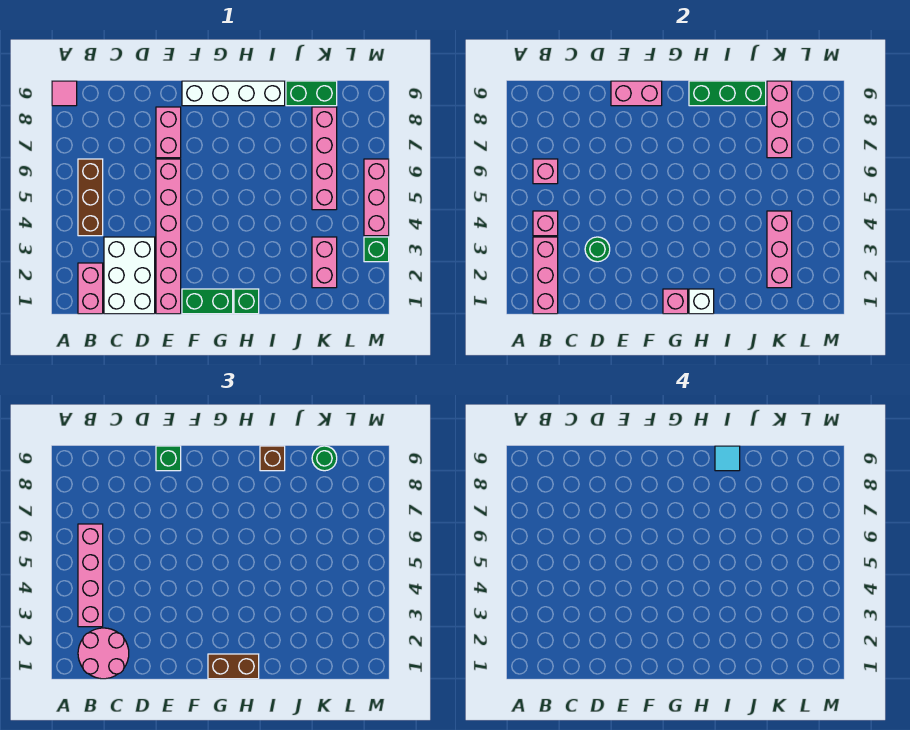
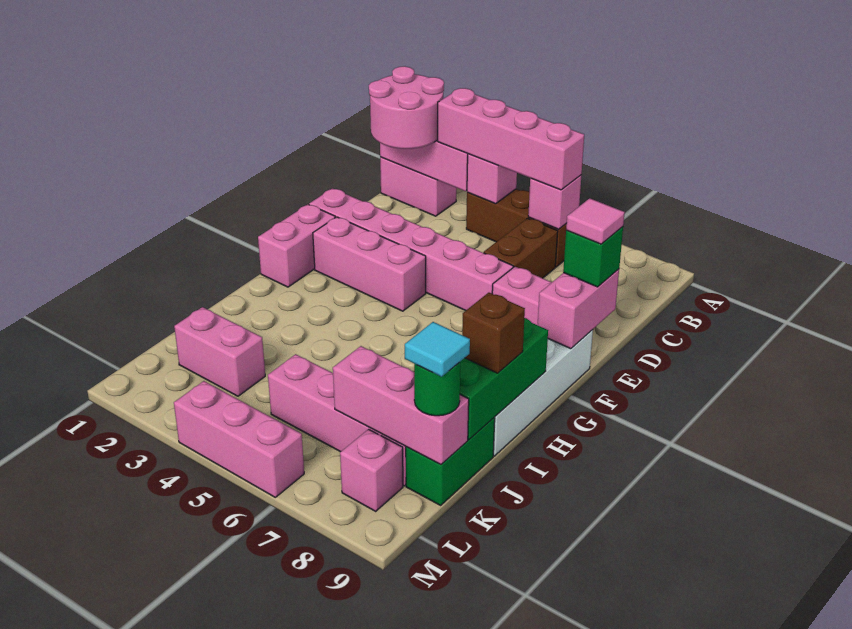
pink tile A9 level 1 -> pink tile E9 level 4
white brick C1:D3 level 1 -> none
green round brick D3 level 2 -> none
green brick F1:G1 level 1 -> pink brick F1:G1 level 1
pink brick G1 level 2 -> pink brick L8 level 1
brown brick G1:H1 level 3 -> brown brick C6:D6 level 1
green brick H1 level 1 -> none
white brick H1 level 2 -> none
cyan tile I9 level 4 -> cyan tile K9 level 4
pink brick K2:K4 level 2 -> pink brick F2:F4 level 1
green brick M3 level 1 -> none

